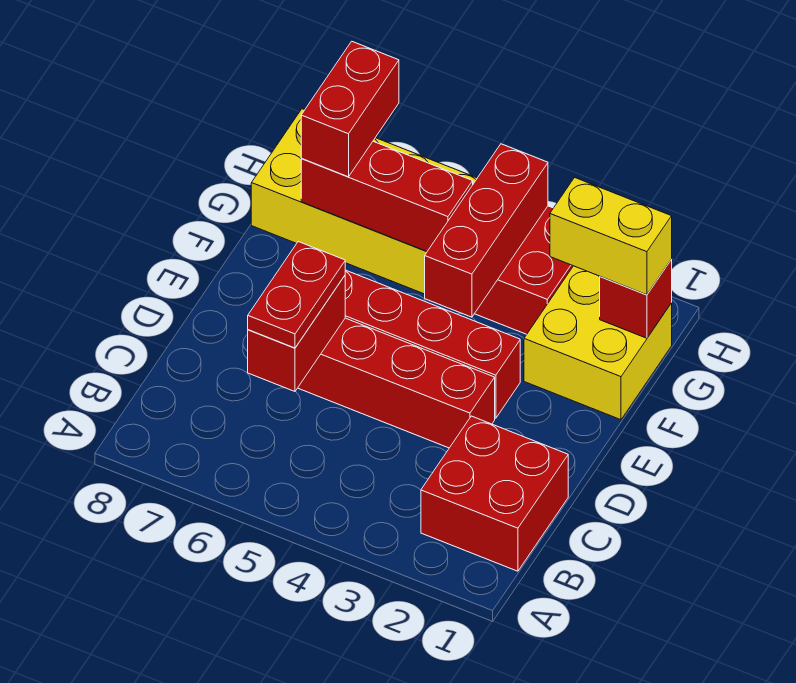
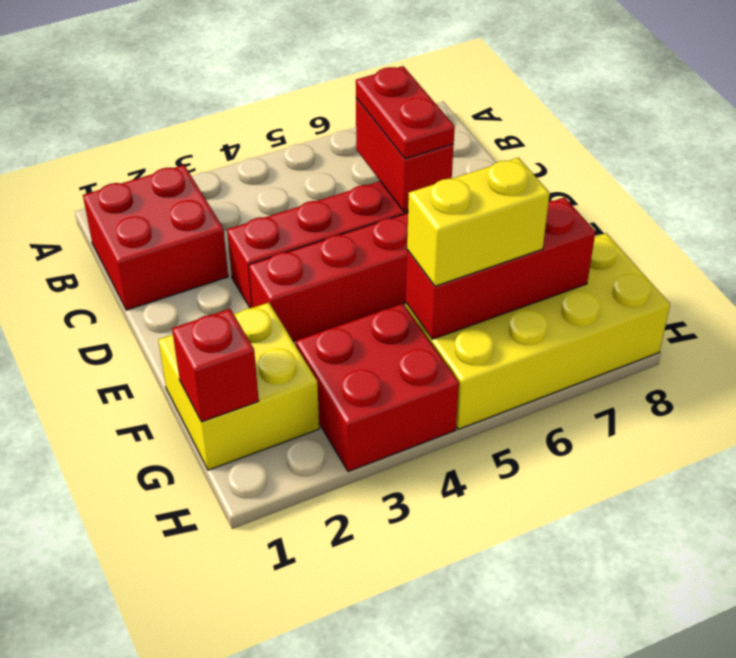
red brick F4:H4 level 2 -> none
yellow brick G1:G2 level 3 -> yellow brick G5:G6 level 3
red brick G7:H7 level 3 -> none

